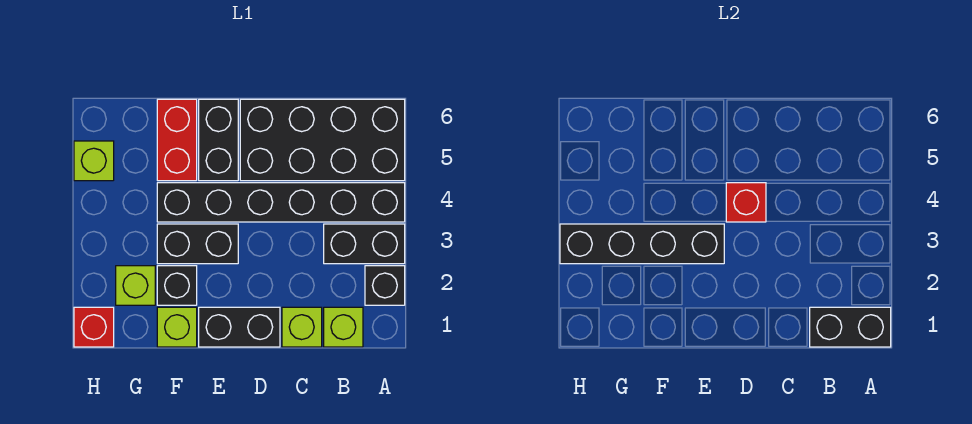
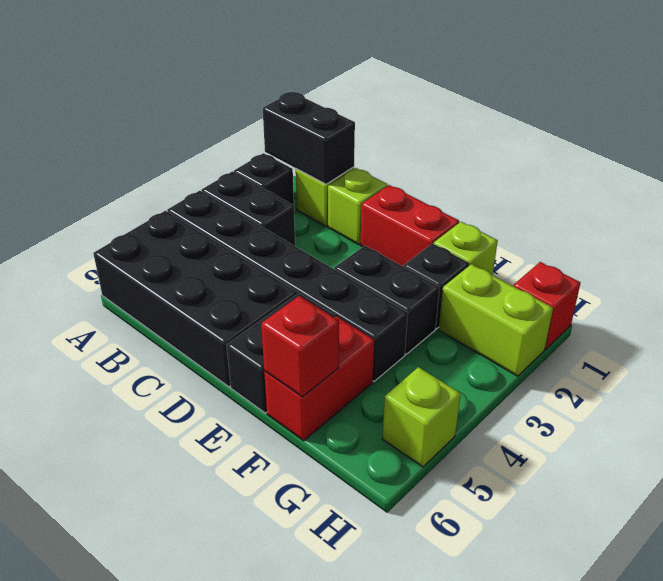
black brick D1:E1 level 1 -> red brick D1:E1 level 1
red brick D4 level 2 -> red brick F6 level 2
black brick E3:H3 level 2 -> none
lime brick G2 level 1 -> lime brick G2:H2 level 1

